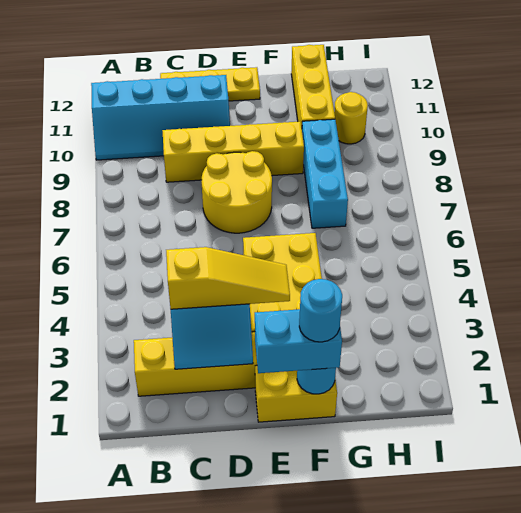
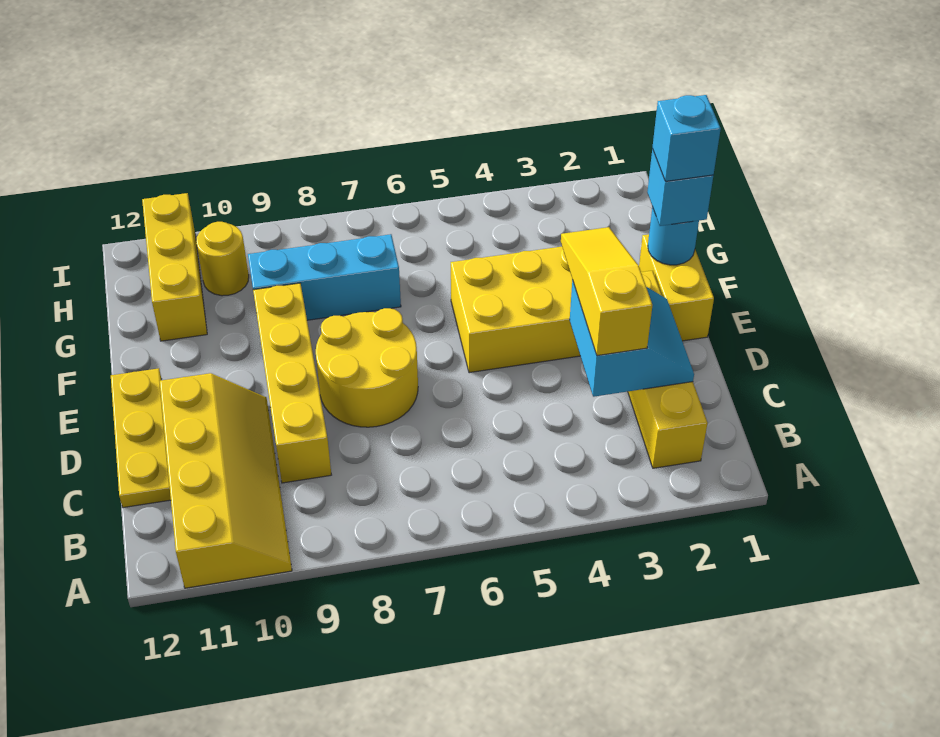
cyan slope A10:D11 level 1 top 11 -> yellow slope A10:D11 level 1 top 11
cyan brick E1:F1 level 3 -> cyan brick F1 level 3
cyan round brick F1 level 4 -> cyan brick F1 level 4
yellow brick G10:G12 level 1 -> yellow brick G11:I11 level 1

